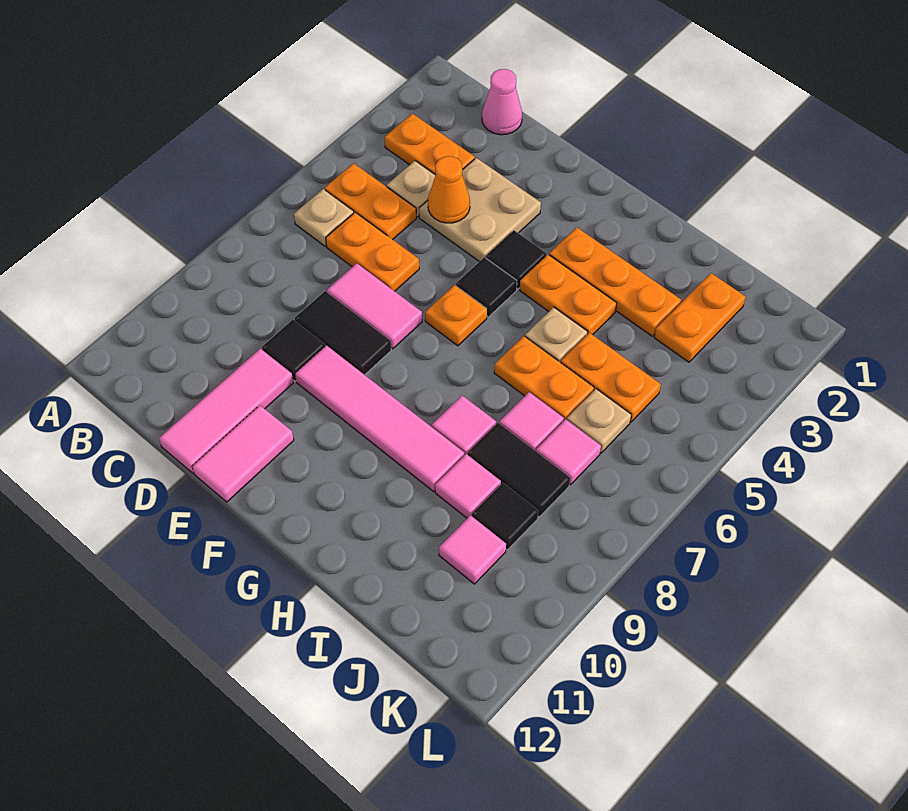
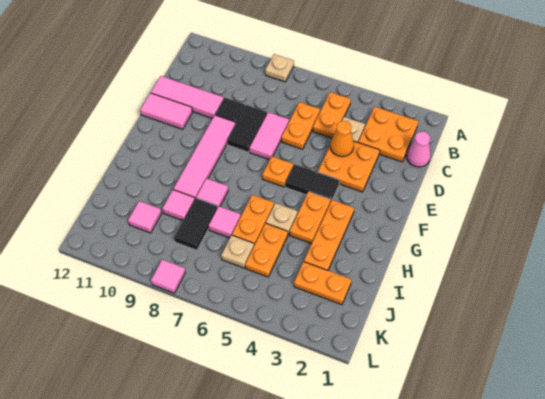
orange plate B3:C3 level 1 -> orange plate B2:C3 level 1
tan plate B6 level 1 -> tan plate A8 level 1
tan plate D3:E4 level 1 -> orange plate D3:E4 level 1
pink tile J7 level 1 -> pink tile L8 level 1
black tile J9 level 1 -> none

